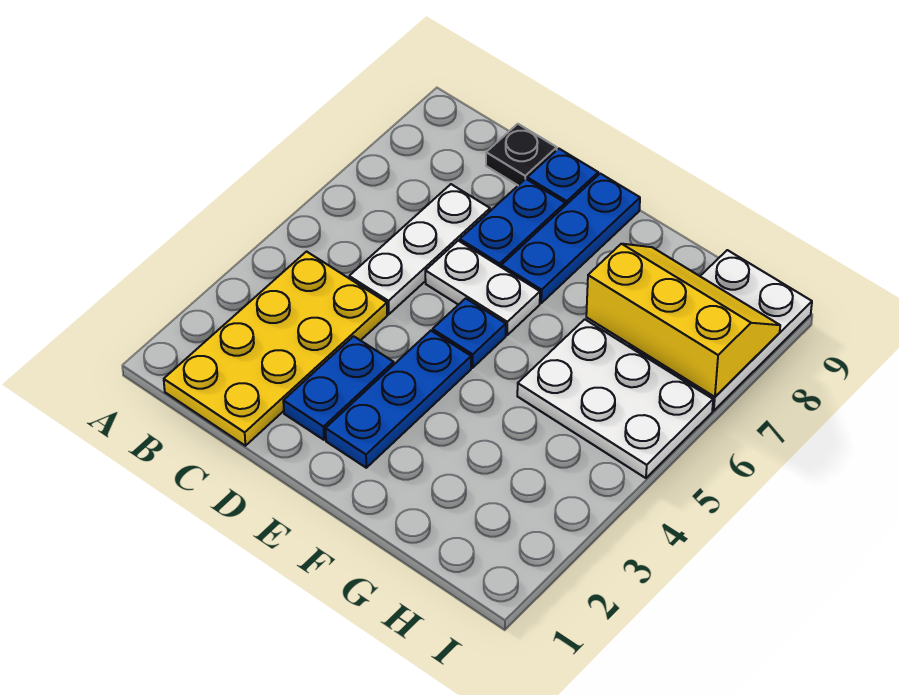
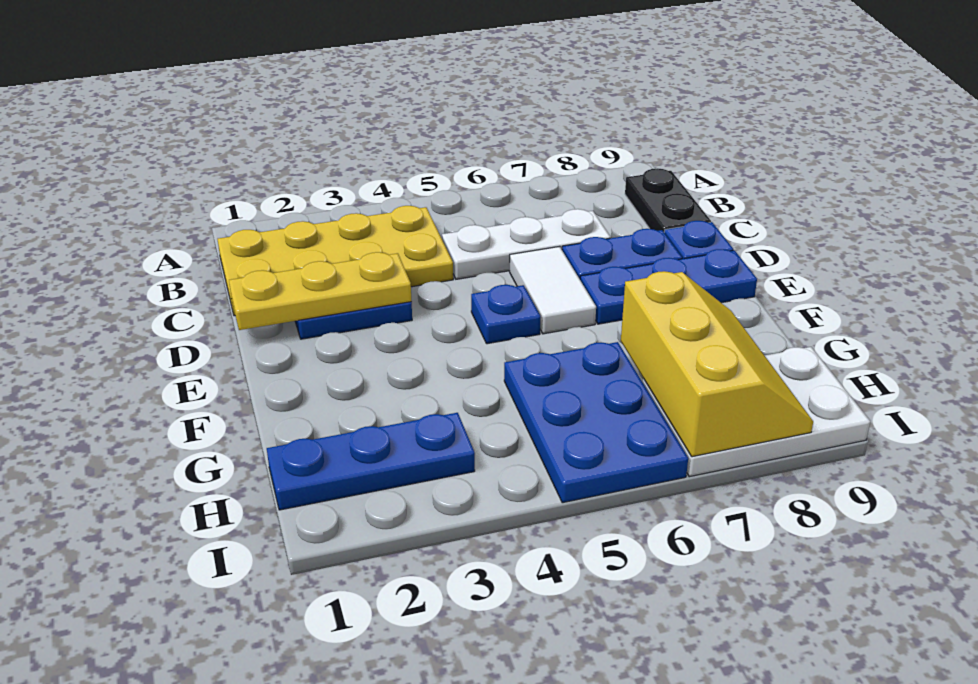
black plate C9 level 1 -> black plate B9:C9 level 1
none -> yellow plate D1:D3 level 2
white plate D6:E6 level 1 -> white tile D6:E6 level 1
blue plate E2:E4 level 1 -> blue plate H1:H3 level 1
white plate G5:I6 level 1 -> blue plate G5:I6 level 1

